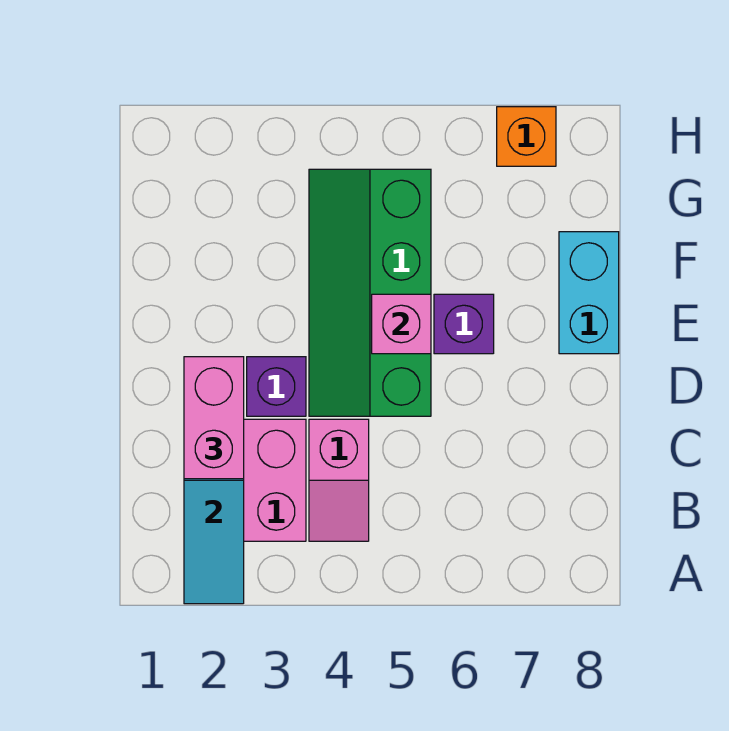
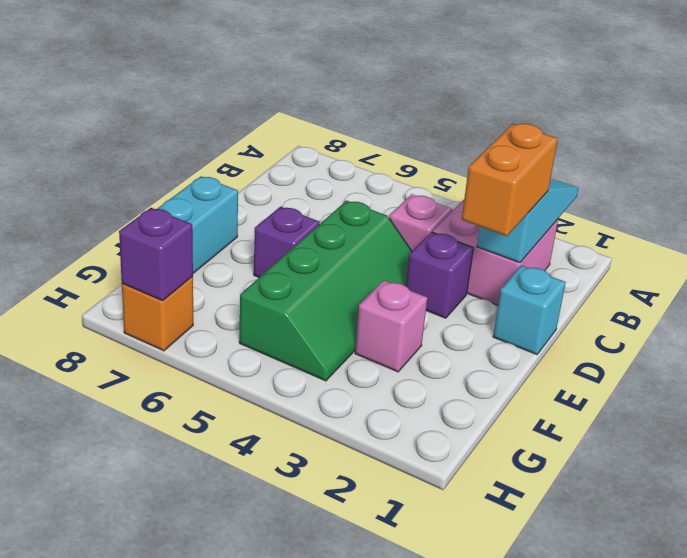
pink brick C2:D2 level 3 -> orange brick C2:D2 level 3
none -> cyan brick D1 level 1
pink brick E5 level 2 -> pink brick F3 level 1
none -> purple brick H7 level 2

